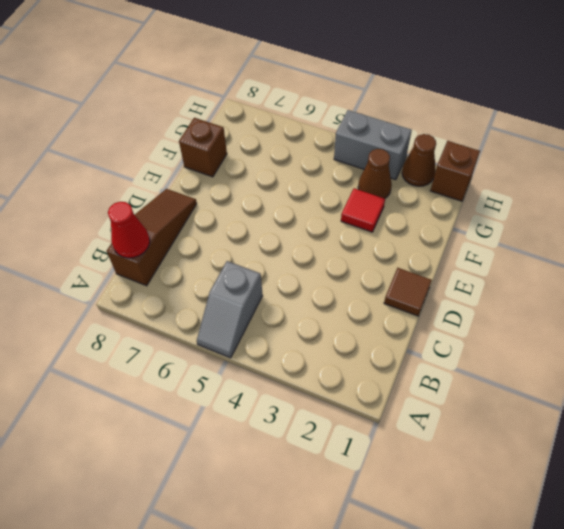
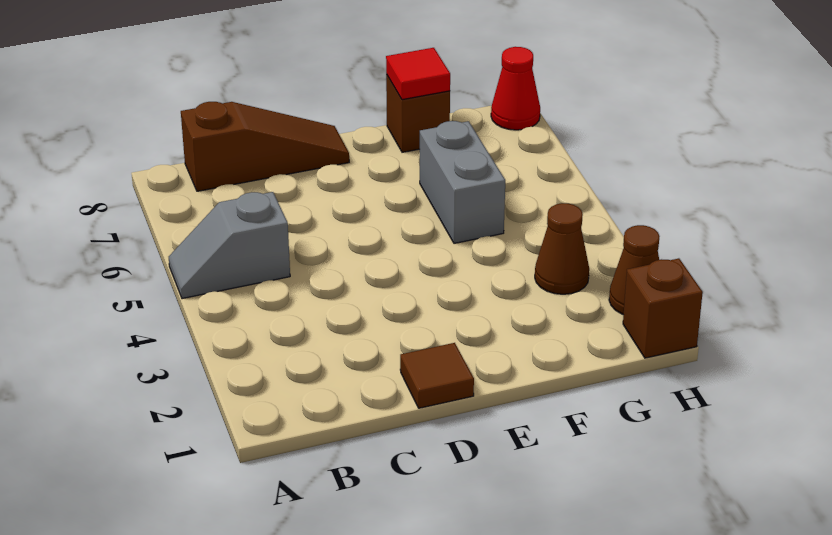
red cone B8 level 2 -> red cone H8 level 1
red tile F3 level 1 -> red tile F8 level 2
grey brick H3:H4 level 1 -> grey brick F5:F6 level 1

